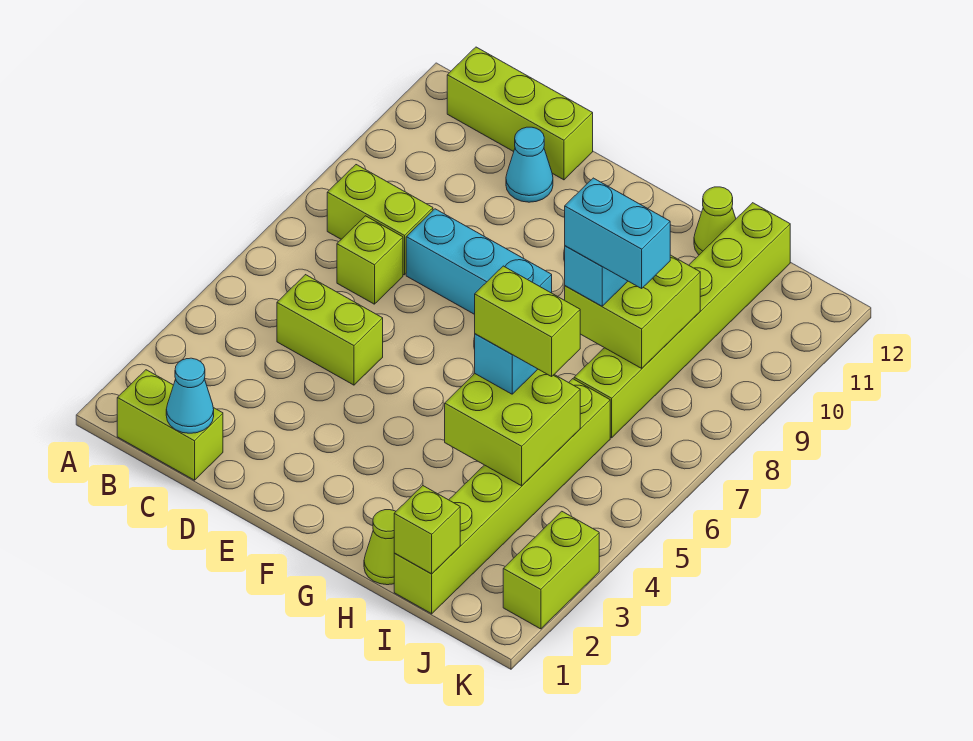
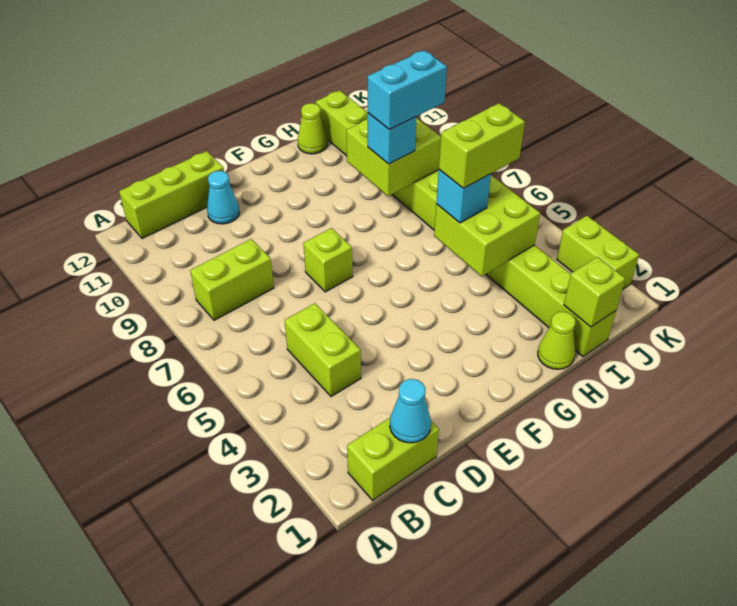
lime brick C5:D5 level 1 -> lime brick C4:C5 level 1
lime brick C7 level 1 -> lime brick E7 level 1
cyan brick D8:F8 level 1 -> none

